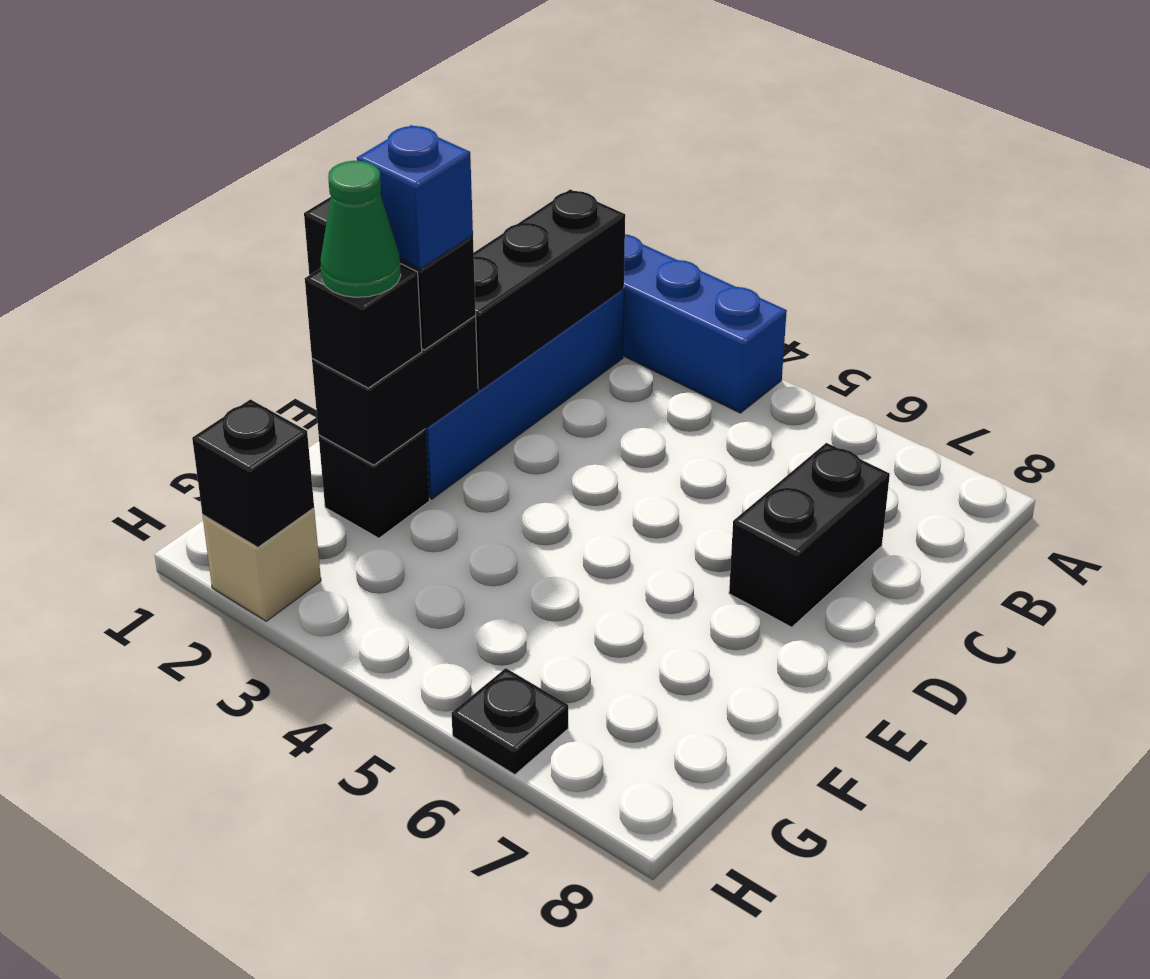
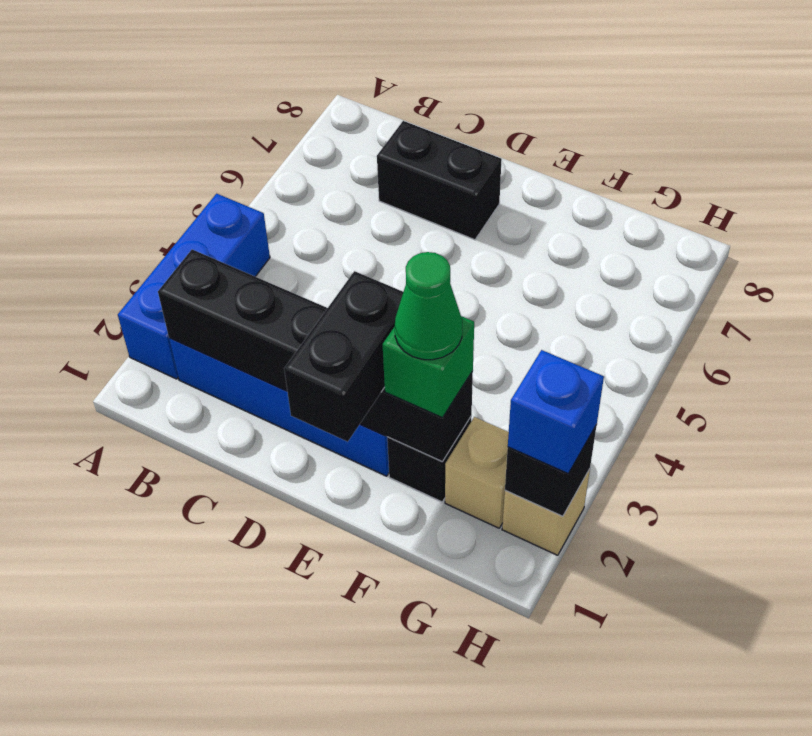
blue brick E2 level 4 -> blue brick H2 level 3
black brick F2 level 3 -> green brick F2 level 3
none -> tan brick G2 level 1
black plate H6 level 1 -> none

